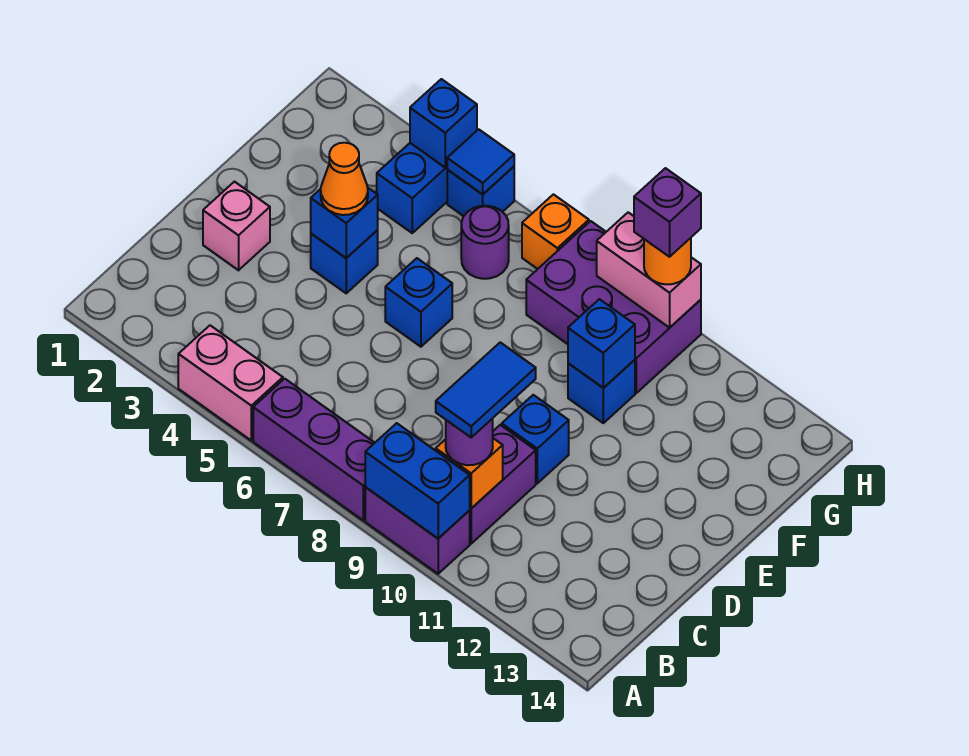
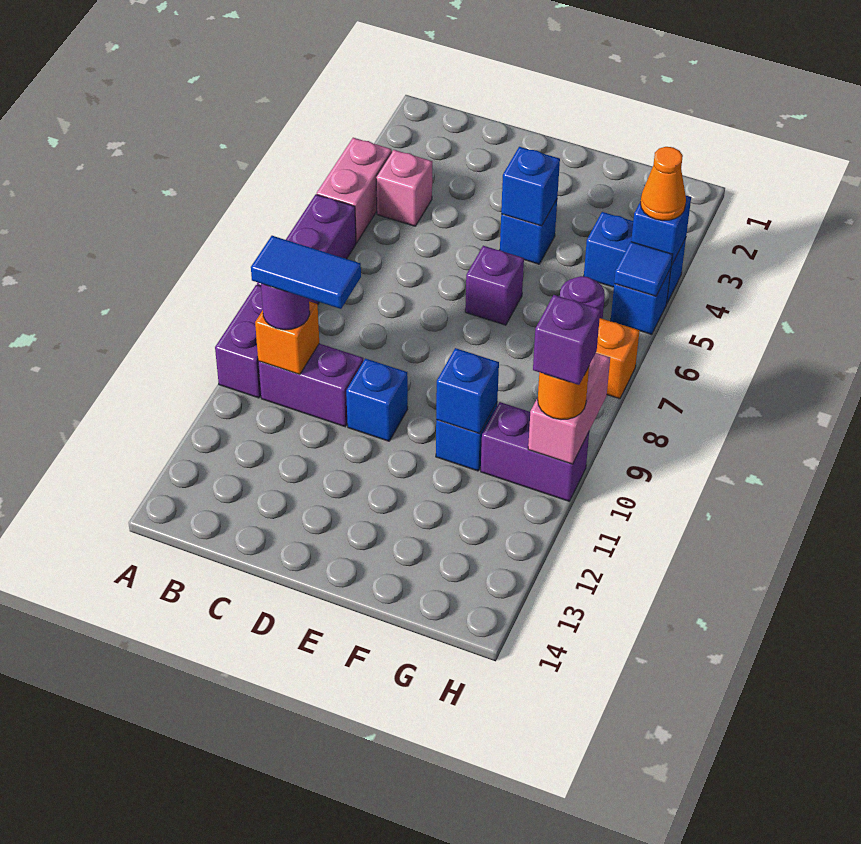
blue brick A9:A10 level 2 -> none
pink brick D2 level 1 -> pink brick B4 level 1
orange cone E4 level 3 -> orange cone H4 level 3
blue brick E6 level 1 -> purple brick E6 level 1
purple brick G8:H10 level 1 -> purple brick G10:H10 level 1

